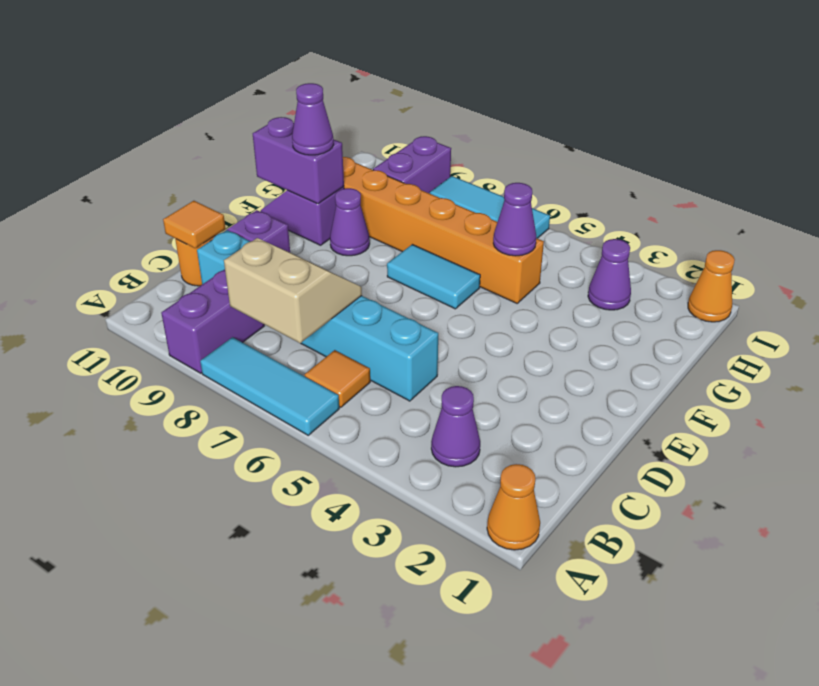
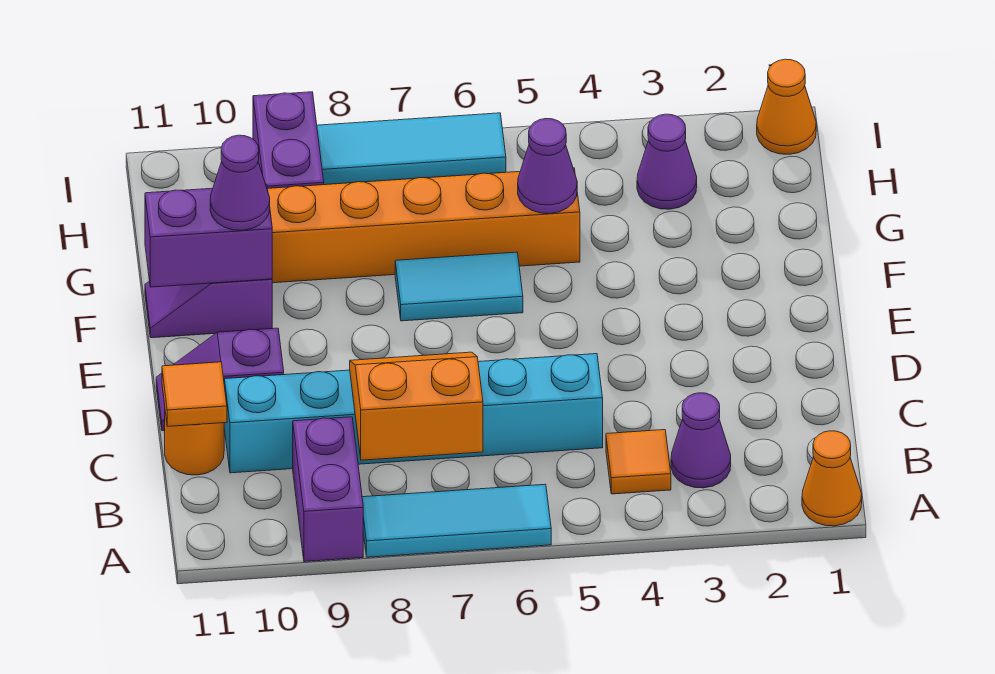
orange tile B6 level 1 -> orange tile B4 level 1
tan slope B7:C8 level 2 top B -> orange slope B7:C8 level 2 top B
purple cone F9 level 1 -> none

